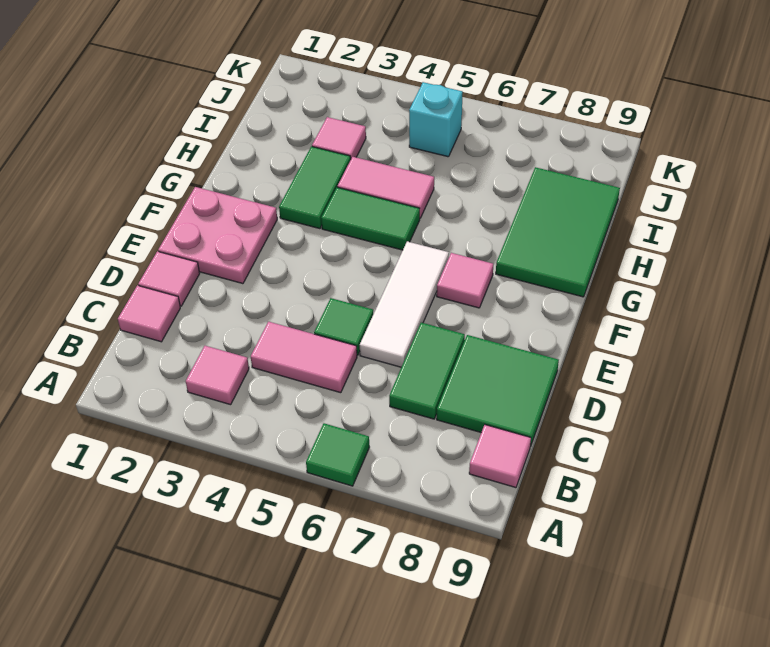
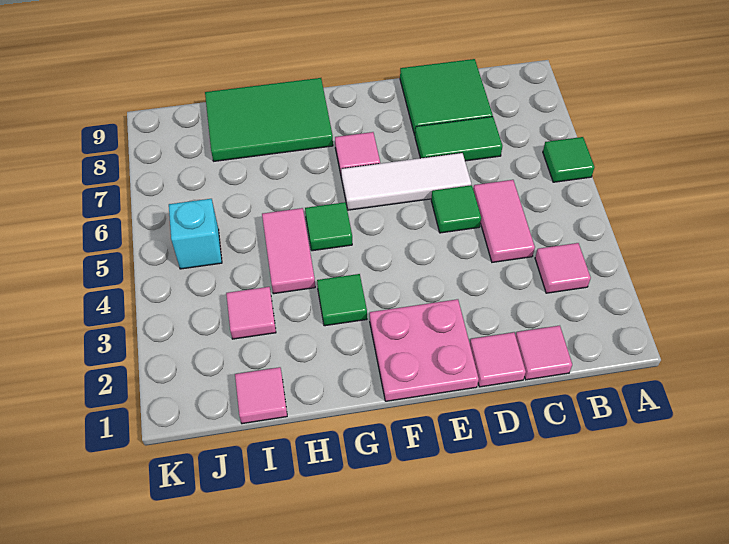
pink tile B9 level 1 -> pink tile I1 level 1
green tile G3:H3 level 1 -> green tile G3 level 1
green tile G4:G5 level 1 -> green tile G5 level 1

